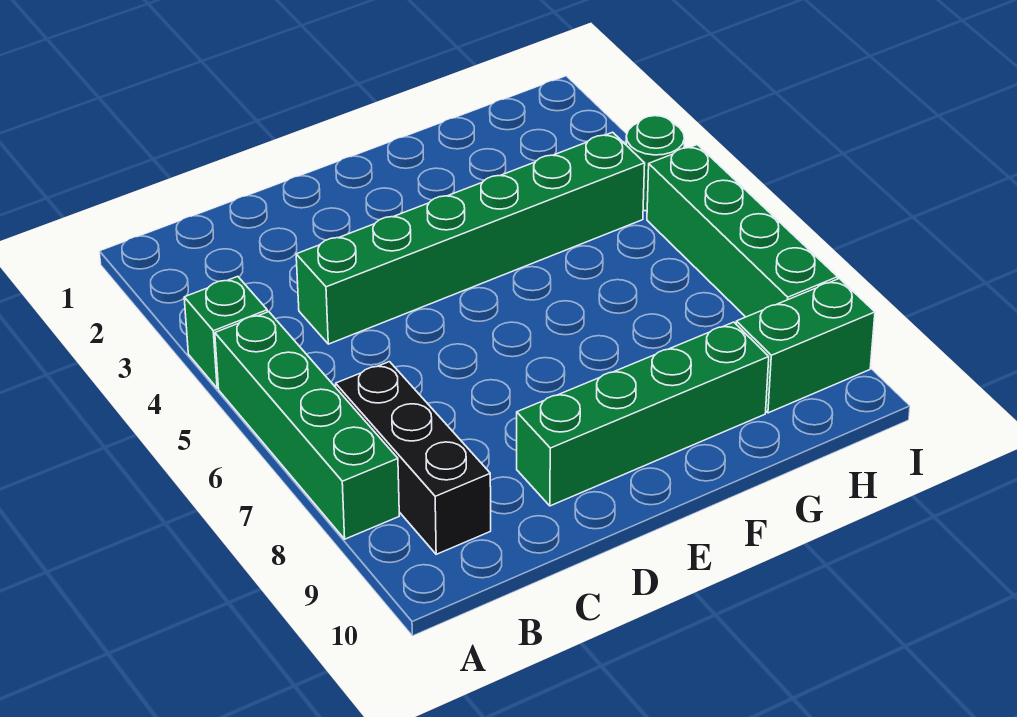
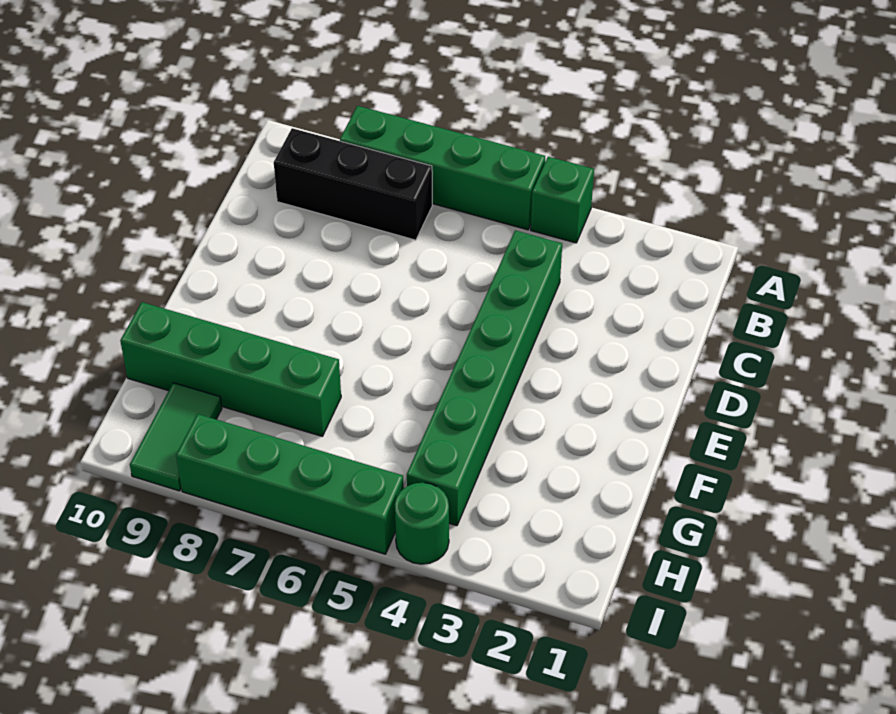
green brick D9:G9 level 1 -> green brick G7:G10 level 1
green brick H9:I9 level 1 -> green tile H9:I9 level 1

